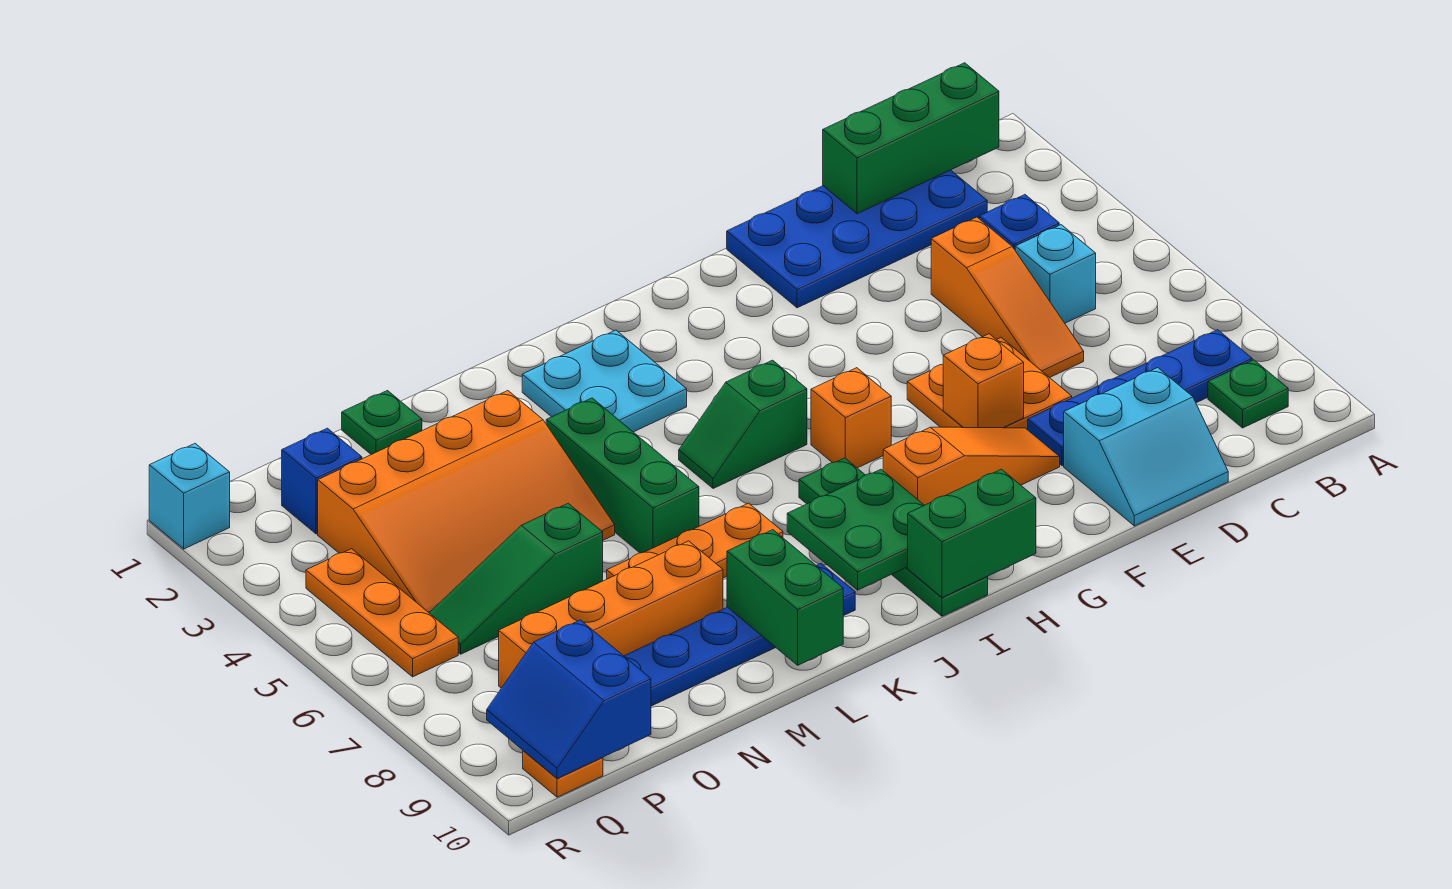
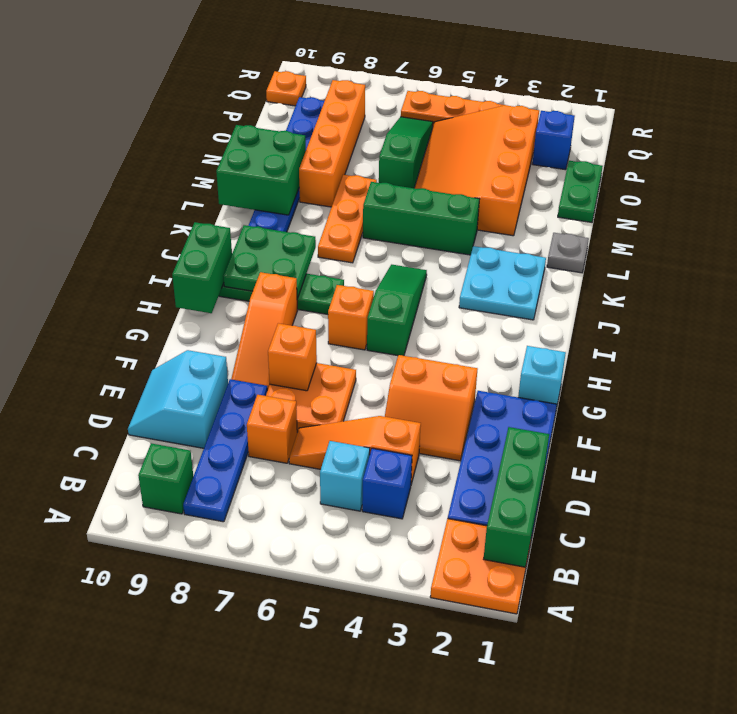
none -> orange plate A1:B2 level 1
green plate B9 level 1 -> green brick B9 level 1
none -> orange brick D7 level 1
none -> orange slope E3:F4 level 1 top F
green slope I5:J5 level 1 top I -> green slope H5:J5 level 1 top H
none -> grey plate L1 level 1
green brick L9:L10 level 2 -> green brick L9:M10 level 2
green plate N1 level 1 -> green plate N1:O1 level 1
blue slope P9:Q10 level 2 top P -> none
cyan brick R1 level 1 -> cyan brick G1 level 1

